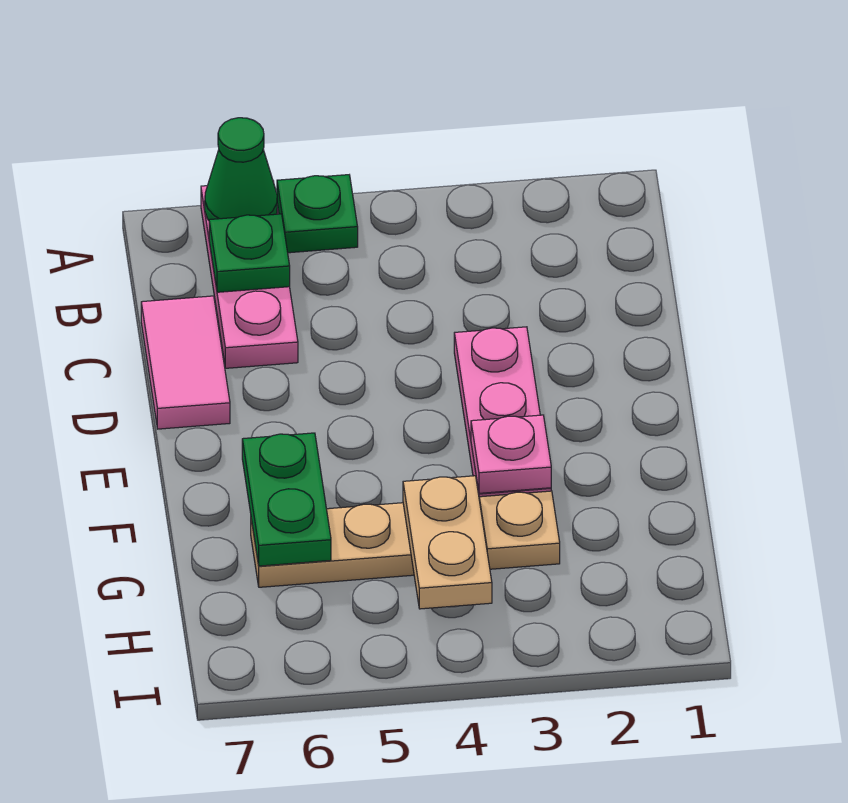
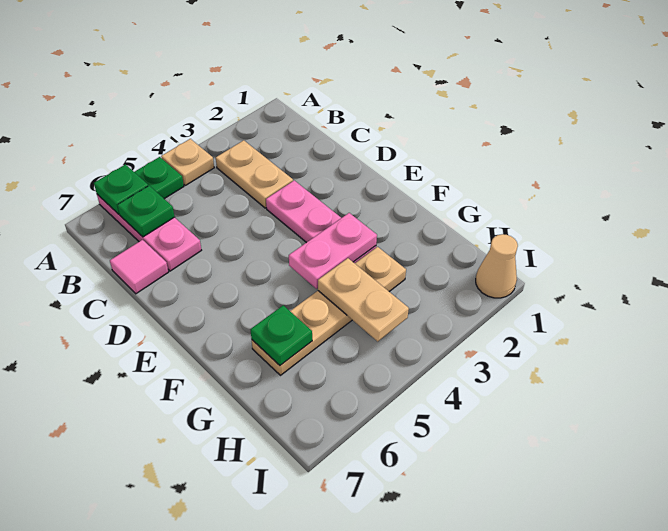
none -> tan plate A4 level 1
green cone A6 level 2 -> green plate A6 level 2
none -> tan plate B3:C3 level 1
pink tile C7:D7 level 1 -> pink tile C7 level 1
pink plate F3 level 2 -> pink plate F3:F4 level 2
green plate F6:G6 level 2 -> green plate G6 level 2
none -> tan cone I1 level 1

